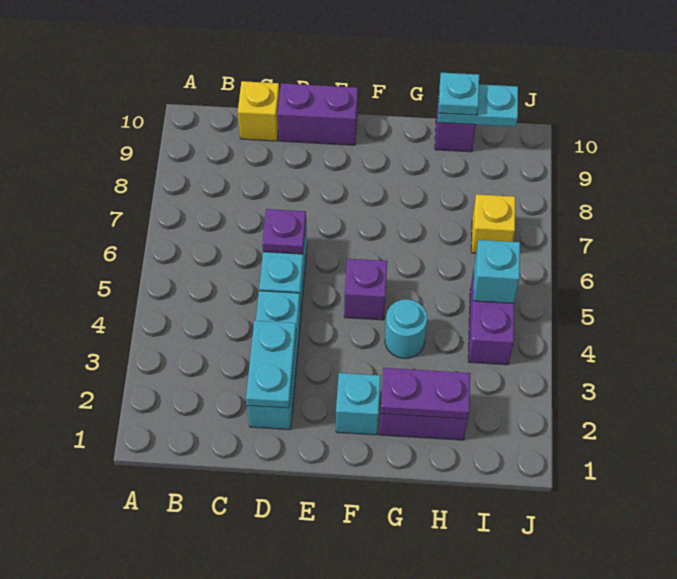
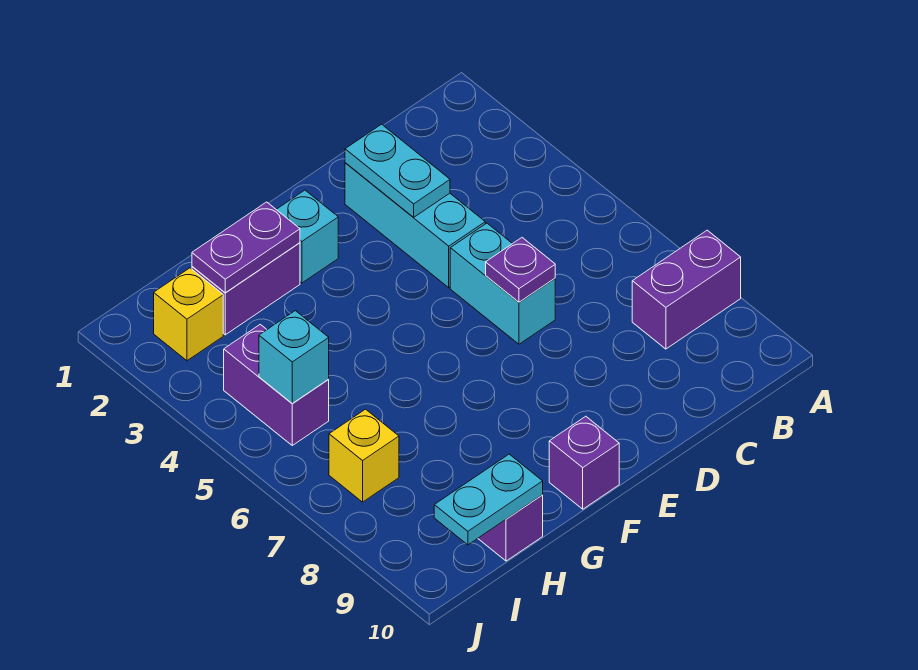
yellow brick C10 level 1 -> yellow brick I2 level 1
purple brick D10:E10 level 1 -> purple brick A8:B8 level 1
purple brick F5 level 1 -> purple brick F10 level 1
cyan round brick G4 level 1 -> none
cyan plate H10 level 3 -> none

